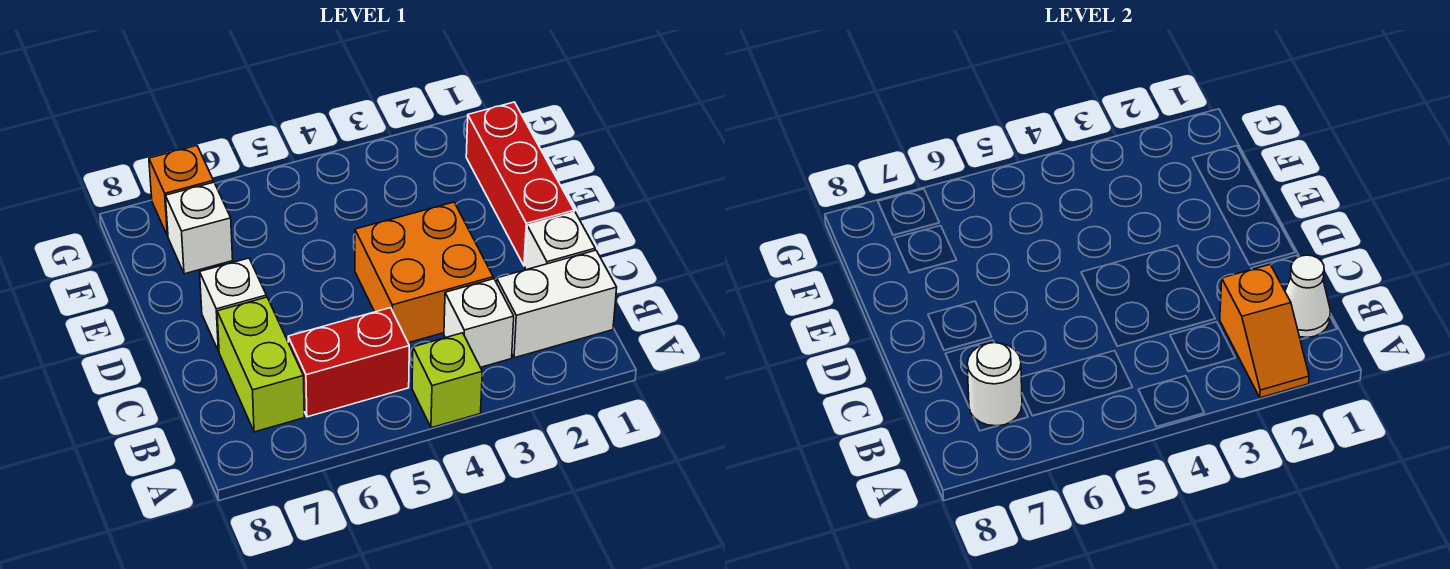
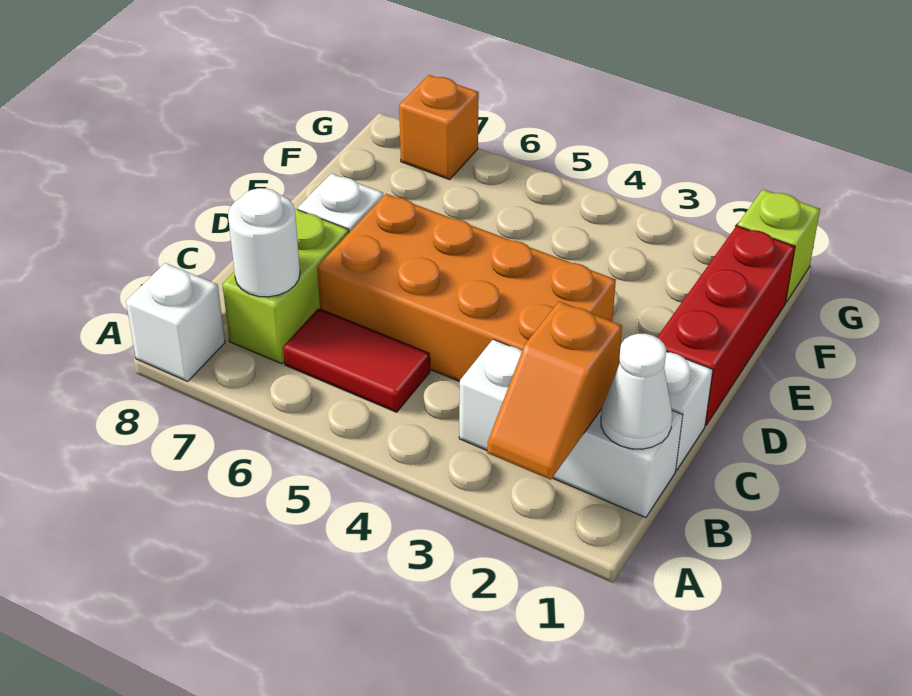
lime brick A4 level 1 -> lime brick G1 level 1
red brick B5:B6 level 1 -> red tile B5:B6 level 1
orange brick C3:D4 level 1 -> orange brick C3:D6 level 1
white brick F7 level 1 -> white brick A8 level 1

